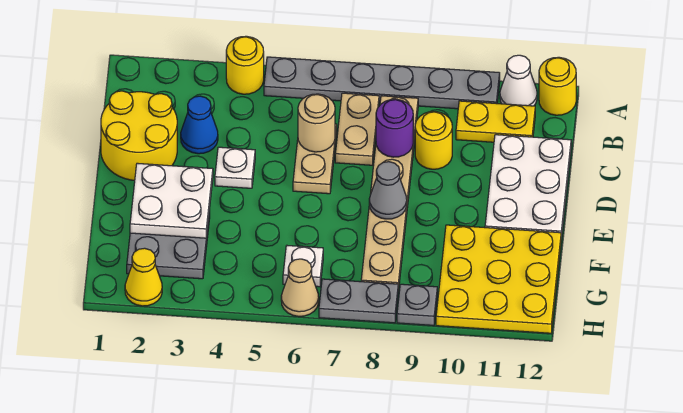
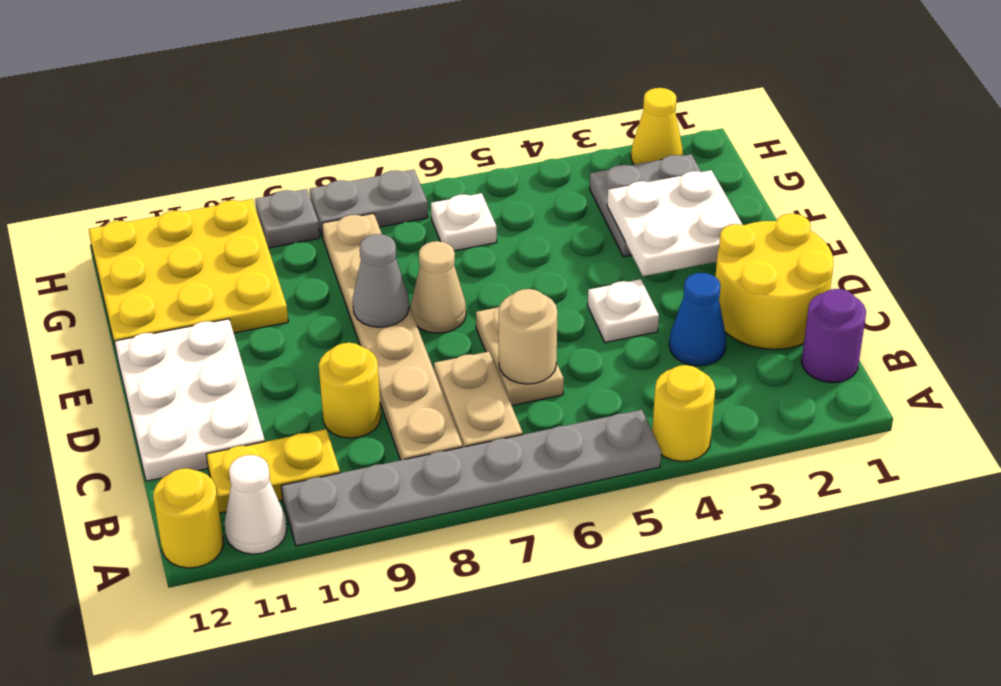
purple round brick C8 level 2 -> purple round brick B1 level 1
tan cone H6 level 1 -> tan cone E7 level 1

